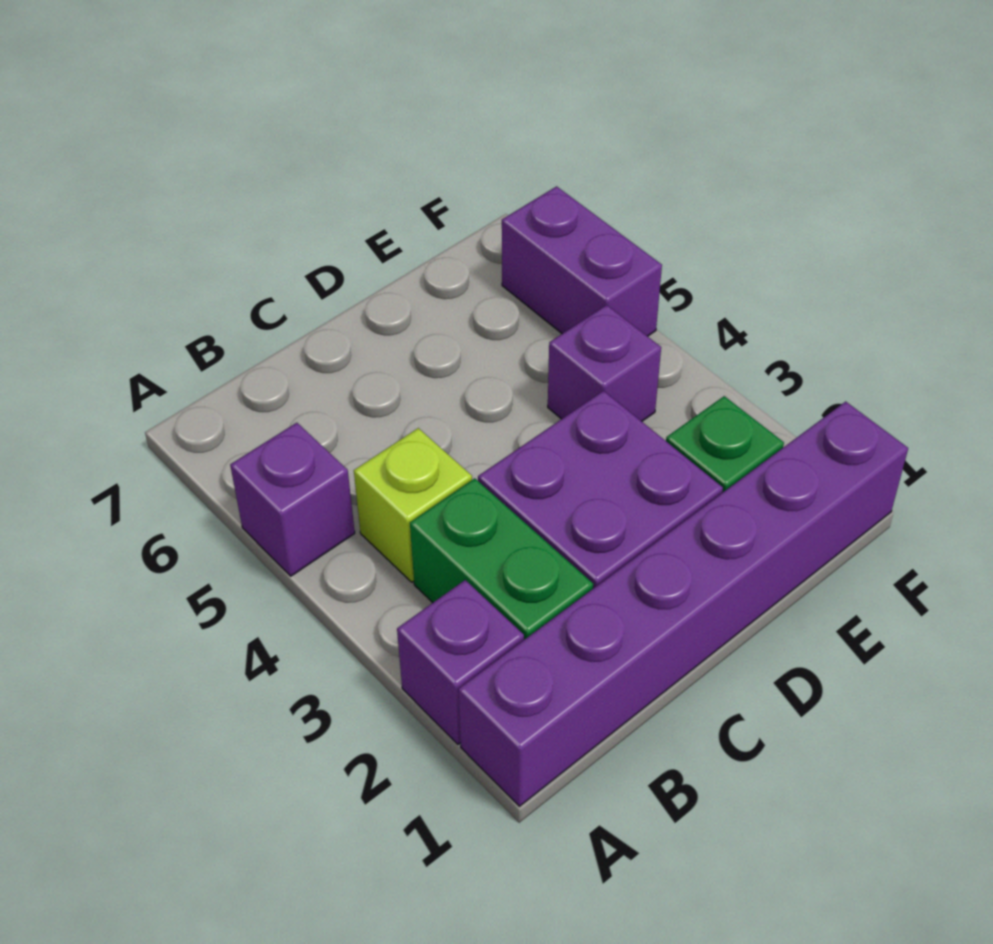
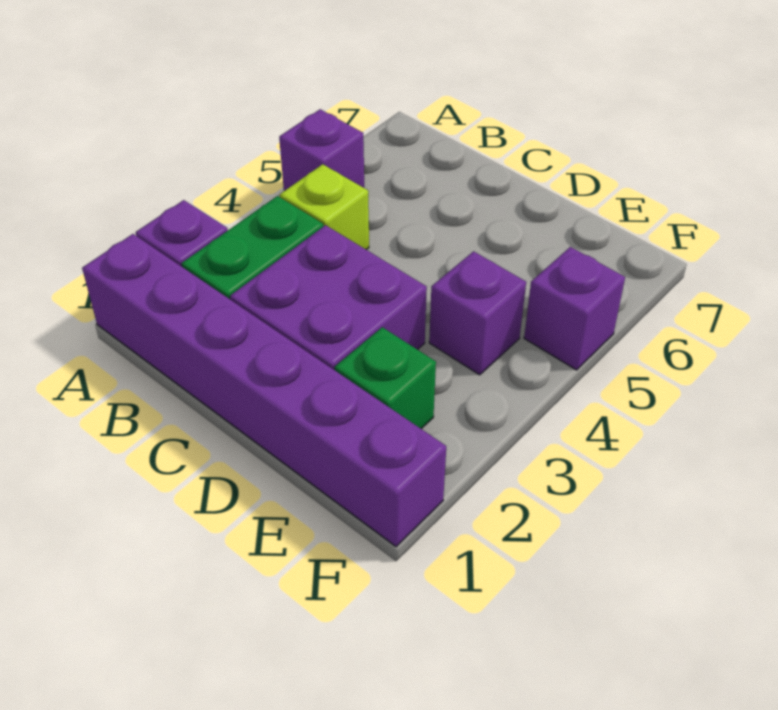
purple brick F5:F6 level 1 -> purple brick F5 level 1

